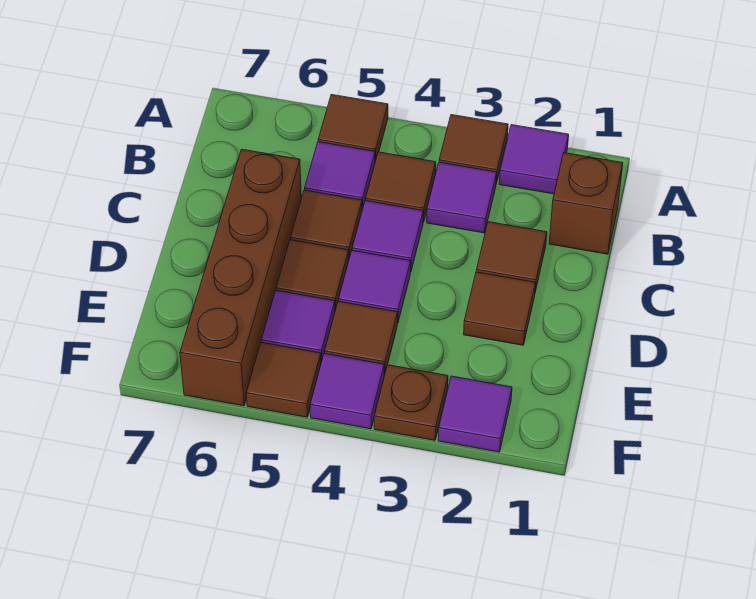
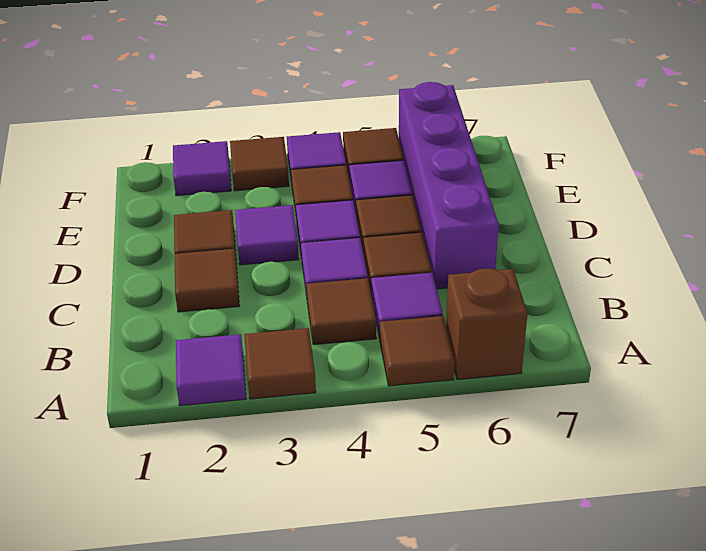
brown brick B1 level 1 -> brown brick A6 level 1
purple tile B3 level 1 -> purple tile D3 level 1
brown brick C6:F6 level 1 -> purple brick C6:F6 level 1
brown plate F3 level 1 -> brown tile F3 level 1

